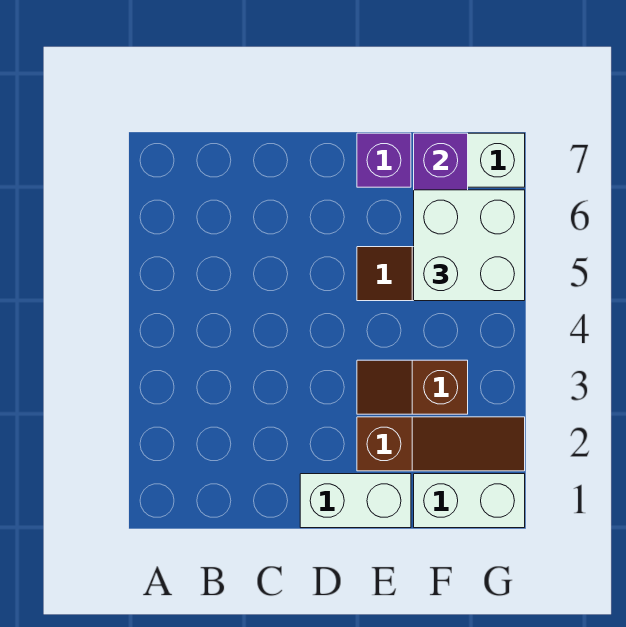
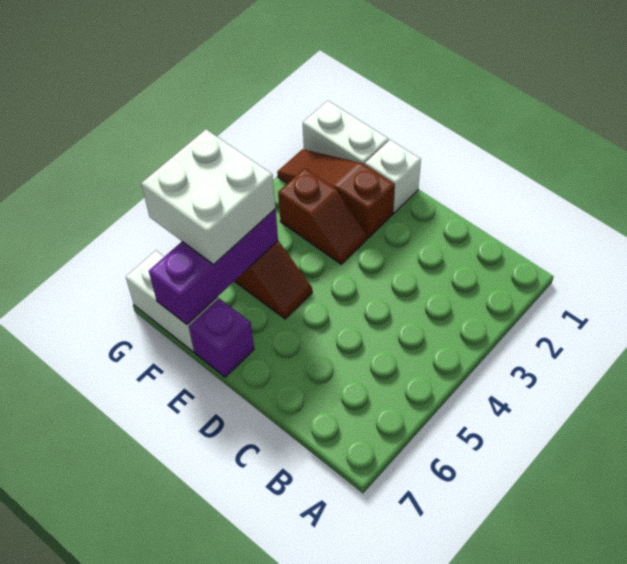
white brick D1:E1 level 1 -> white brick E1 level 1

